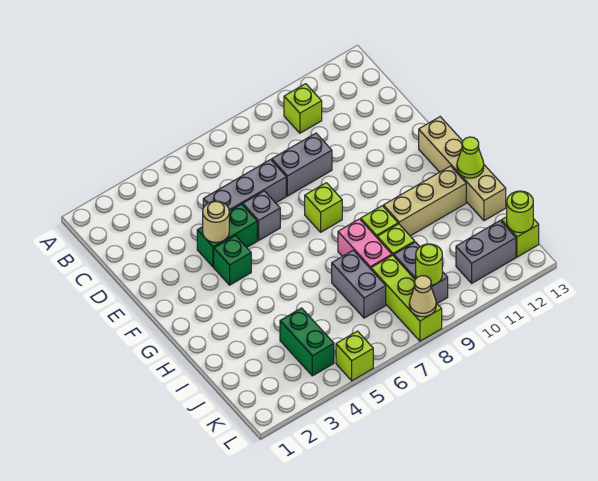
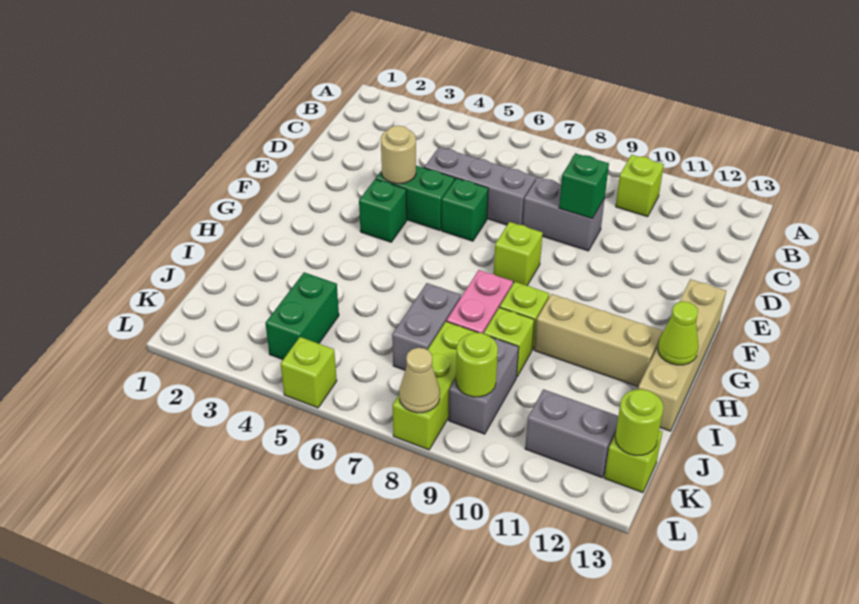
none -> green brick D9 level 2
grey brick E6 level 1 -> green brick E6 level 1

